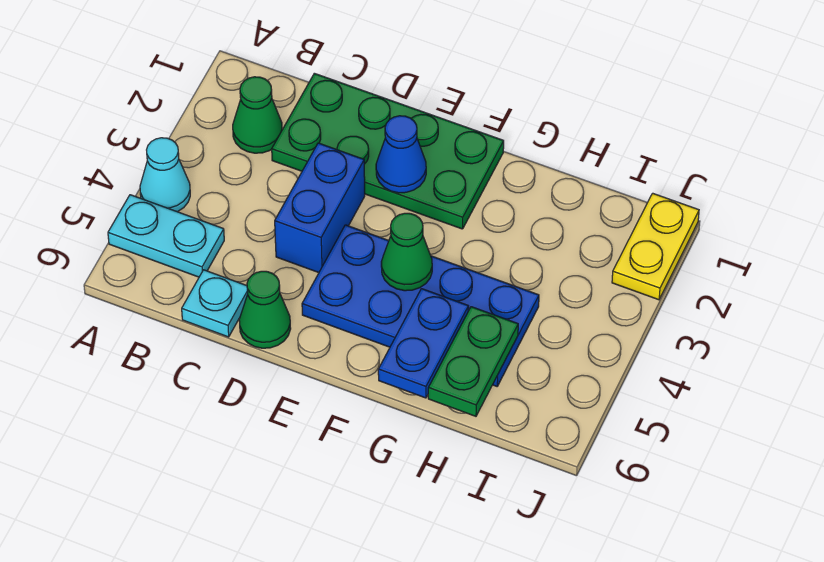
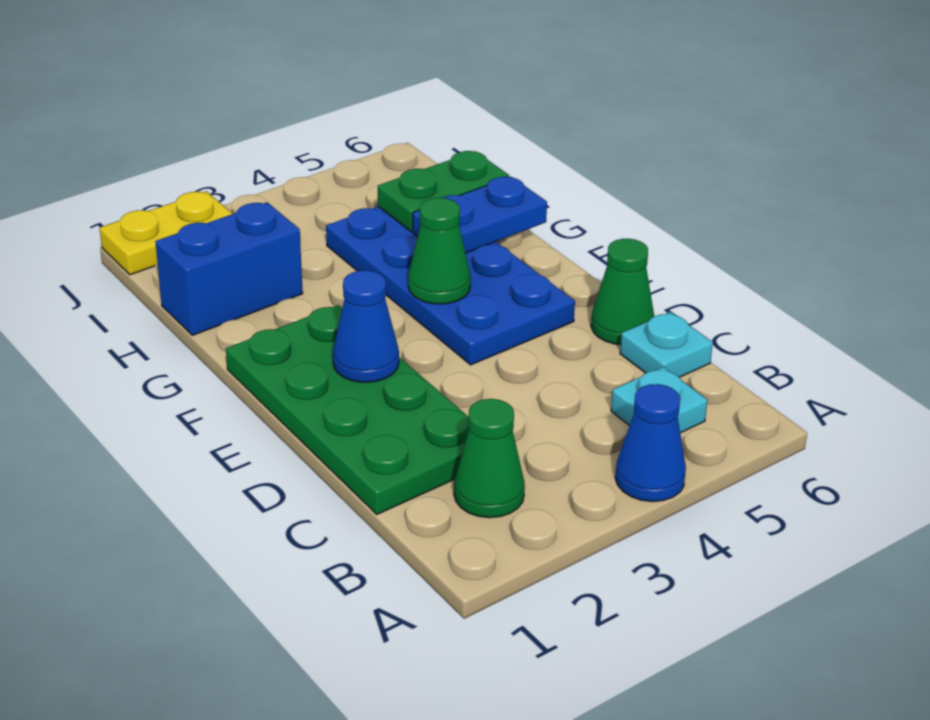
cyan cone A4 level 1 -> blue cone A4 level 1
cyan plate A5:B5 level 1 -> cyan plate B5 level 1
blue brick D3:D4 level 1 -> blue brick H1:H2 level 1

